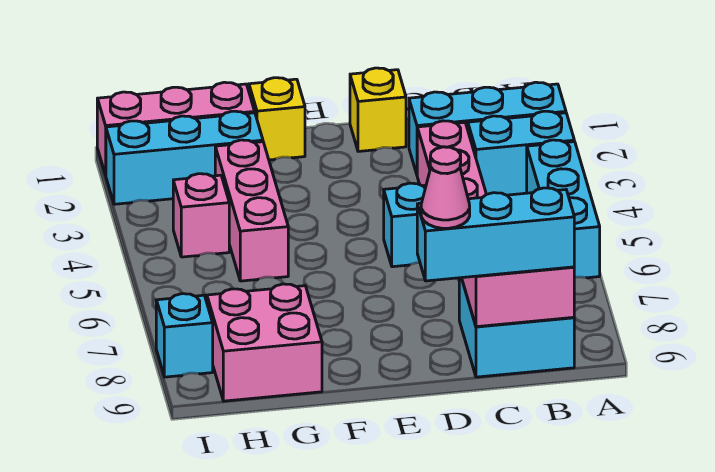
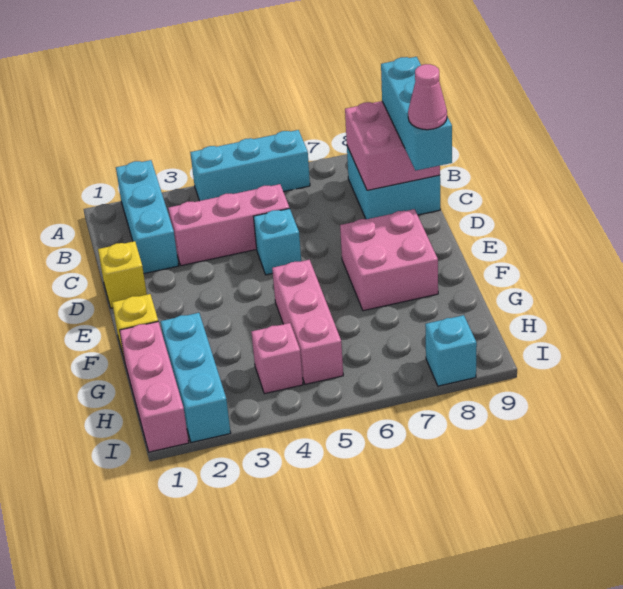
cyan brick A3:B3 level 1 -> none
pink brick G3:G5 level 1 -> pink brick F5:H5 level 1
pink brick G8:H9 level 1 -> pink brick E7:F8 level 1

